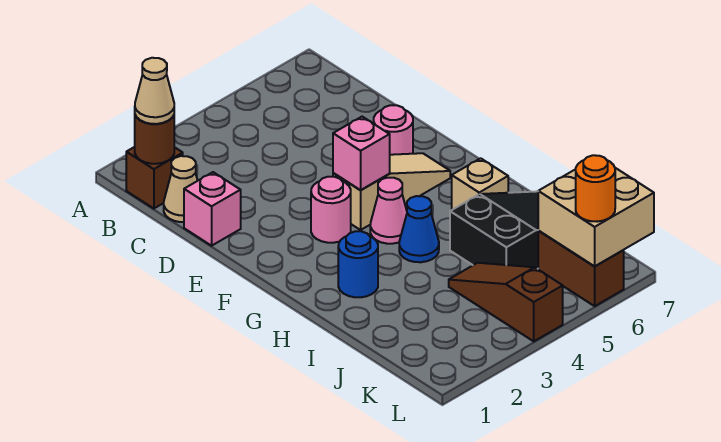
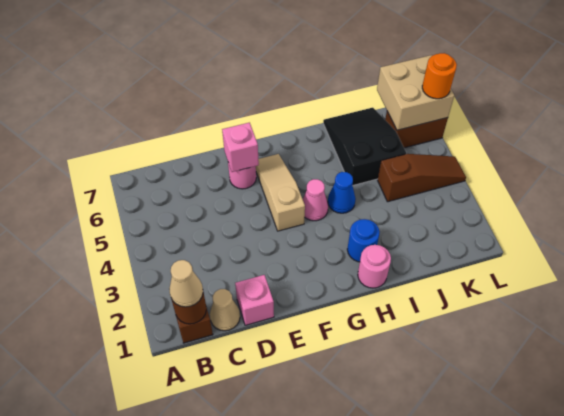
pink round brick F3 level 1 -> pink round brick H1 level 1
pink brick F4 level 2 -> pink brick E6 level 2
tan brick H6 level 1 -> none
brown slope J4:L4 level 1 top L -> brown slope J4:L4 level 1 top J

